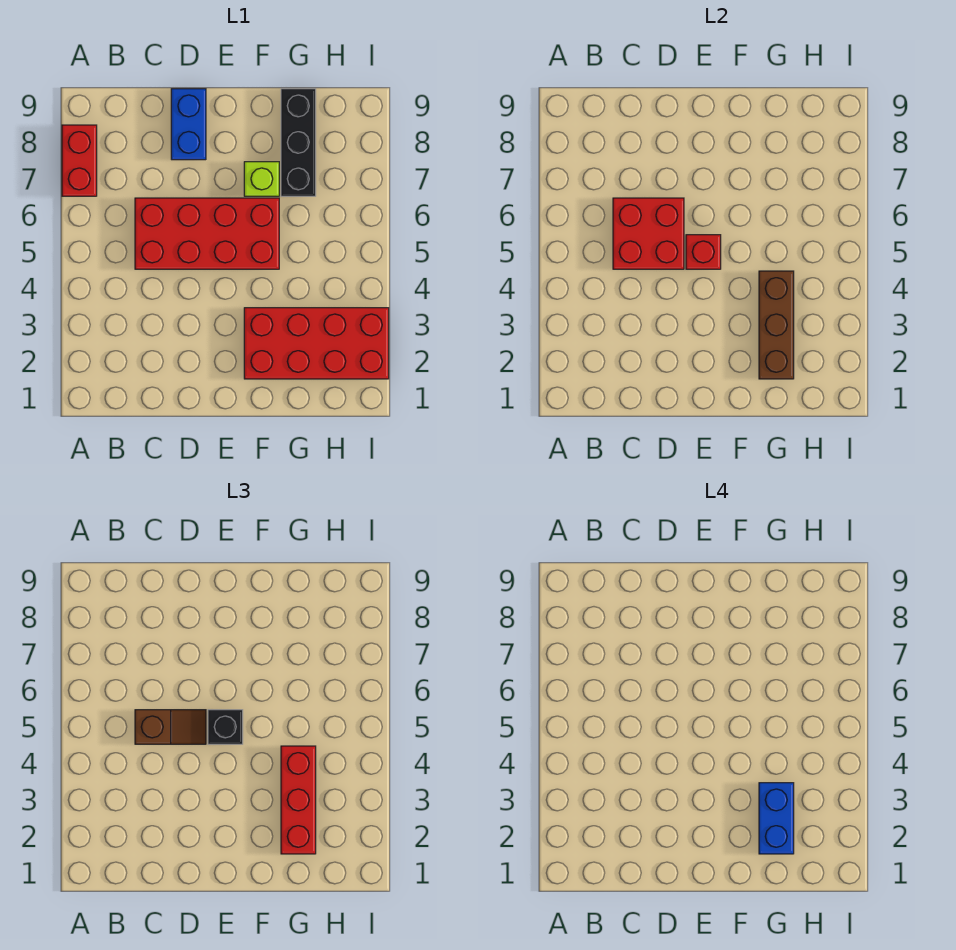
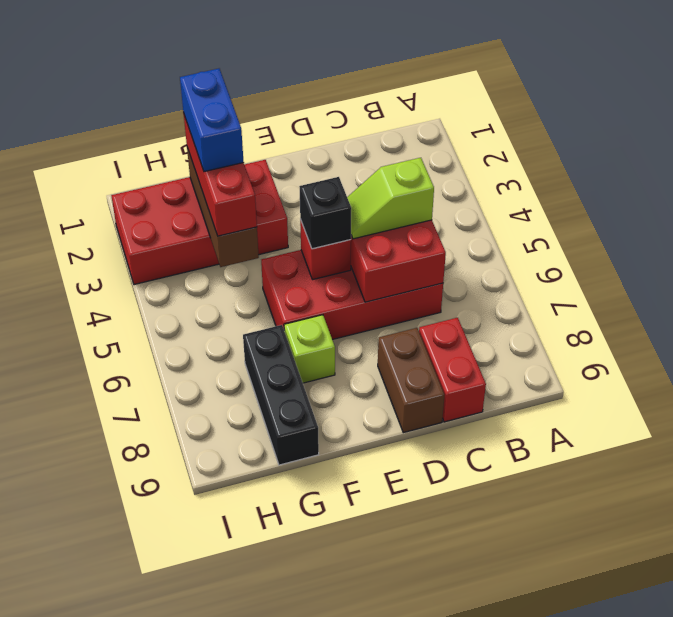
red brick A7:A8 level 1 -> red brick C8:C9 level 1
brown slope C5:D5 level 3 top C -> lime slope C5:D5 level 3 top C
blue brick D8:D9 level 1 -> brown brick D8:D9 level 1

